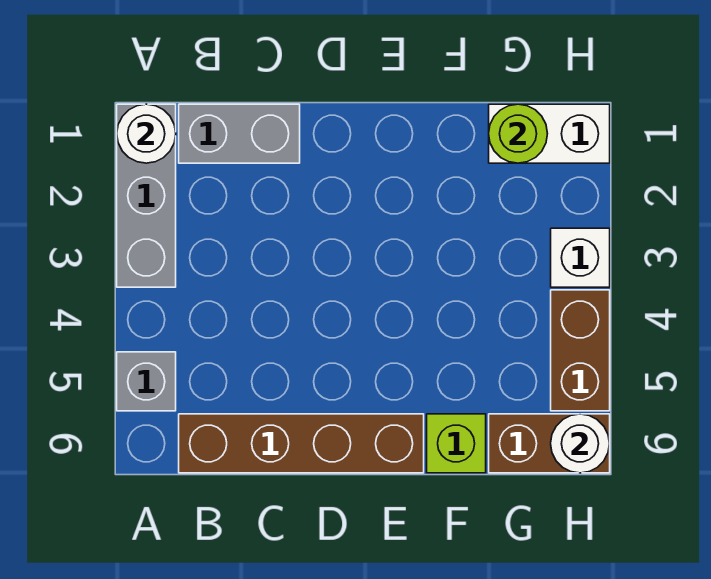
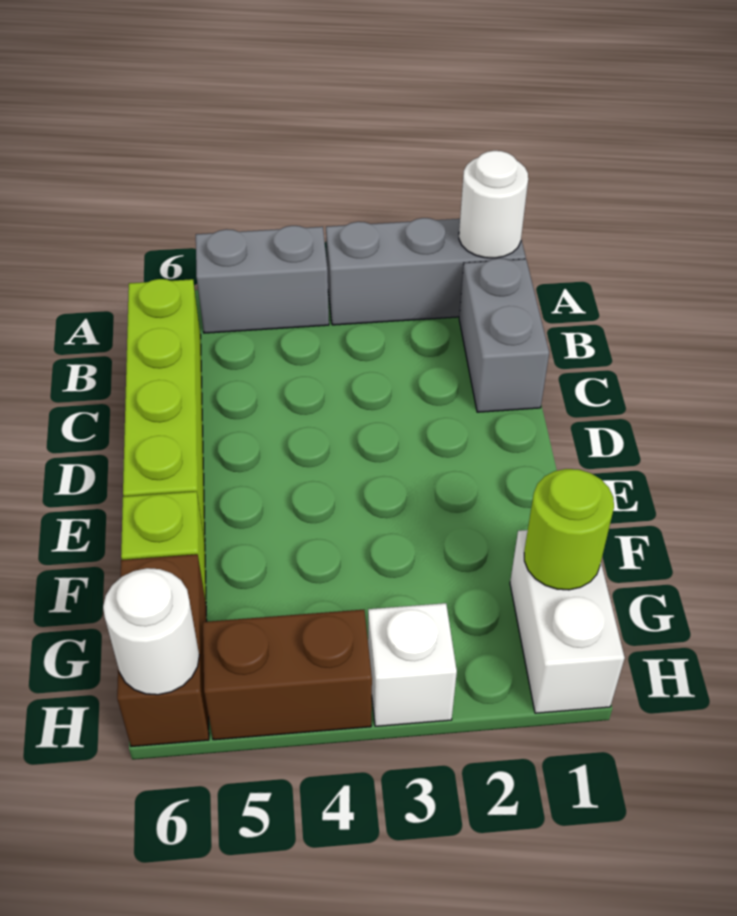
grey brick A5 level 1 -> grey brick A4:A5 level 1
brown brick B6:E6 level 1 -> lime brick B6:E6 level 1

